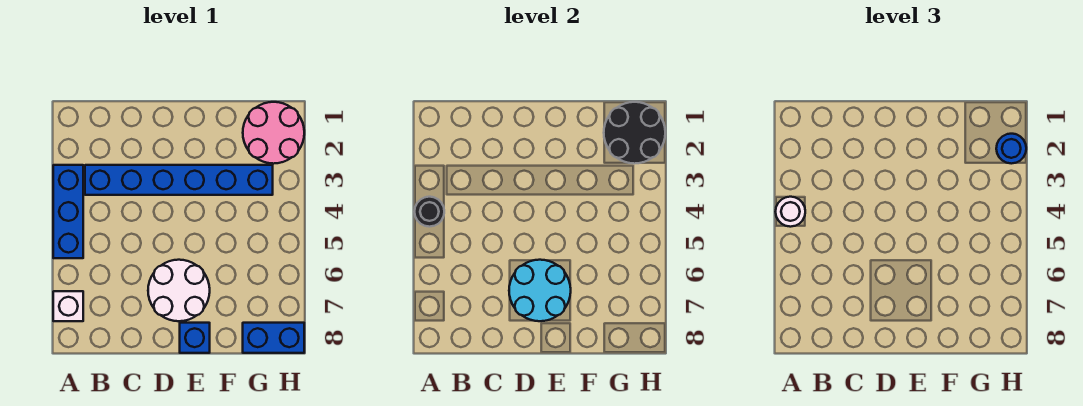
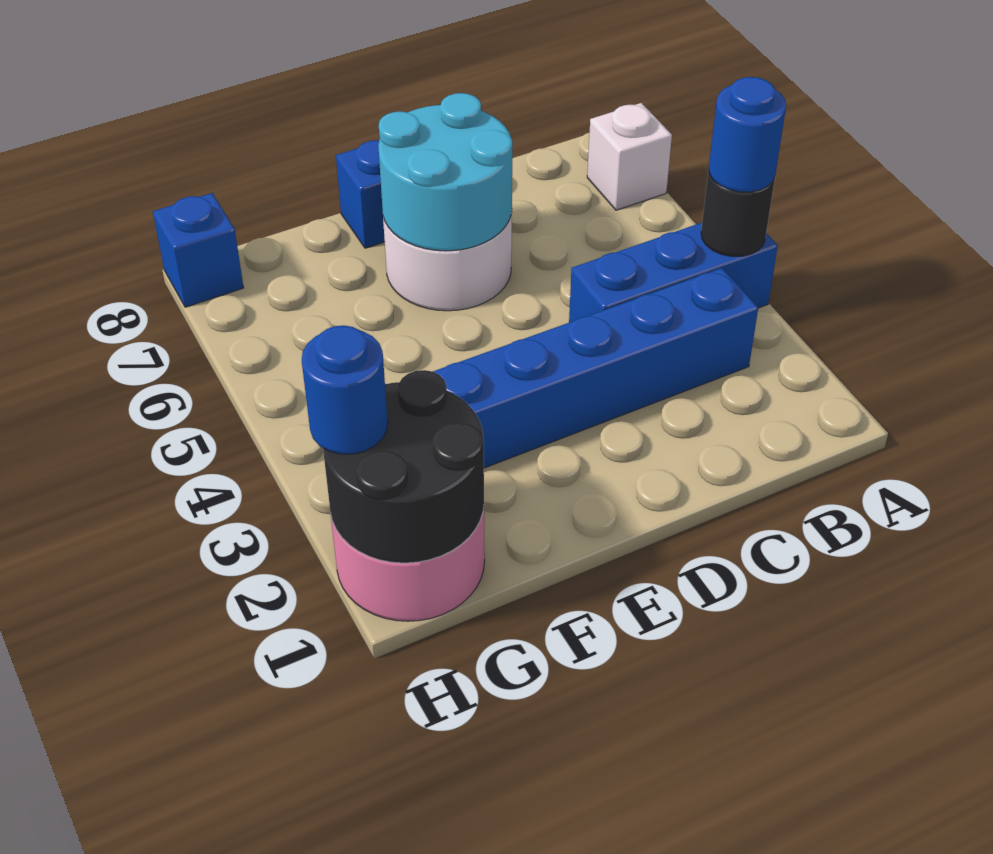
blue brick A3:A5 level 1 -> blue brick A4:C4 level 1
white round brick A4 level 3 -> blue round brick A4 level 3
blue brick G8:H8 level 1 -> blue brick H8 level 1

